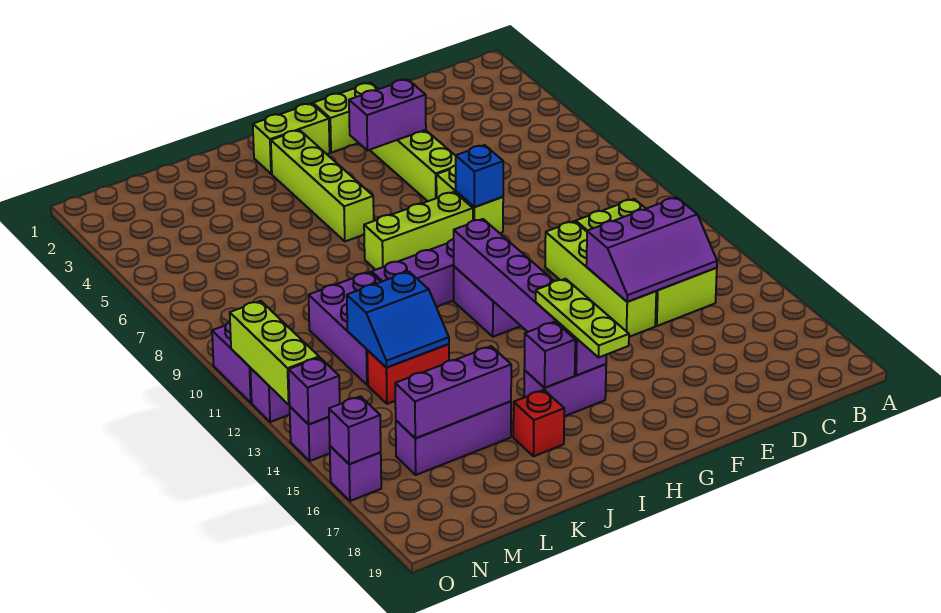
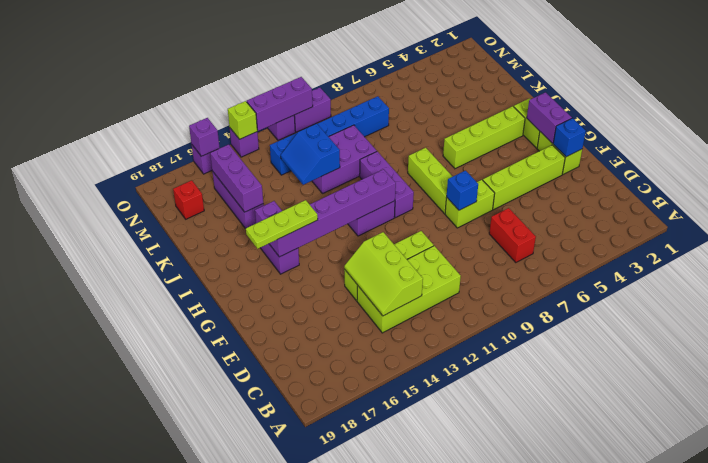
purple slope C13:E14 level 2 top 13 -> lime slope C13:E14 level 2 top 13
none -> blue brick F2 level 2
purple brick F4:G4 level 2 -> purple brick G2:H2 level 2
red brick J17 level 1 -> red brick M18 level 1
red brick K13:L13 level 1 -> red brick C7:D7 level 1
none -> blue brick M8:M13 level 1
lime brick O11:O13 level 2 -> purple brick O11:O13 level 2
purple brick O14 level 2 -> lime brick O14 level 2

